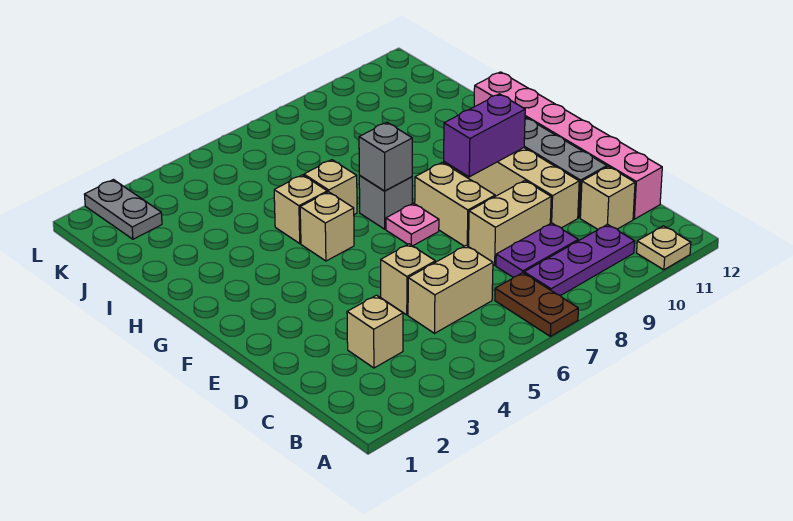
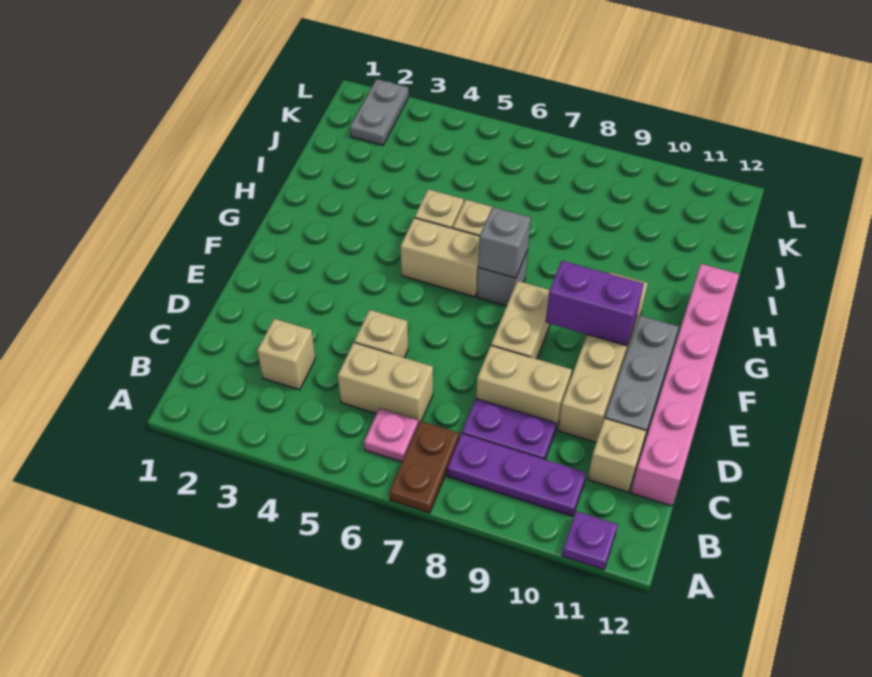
tan plate A11 level 1 -> purple plate A11 level 1
pink plate F7 level 1 -> pink plate B6 level 1
tan brick G5 level 1 -> tan brick G5:G6 level 1

